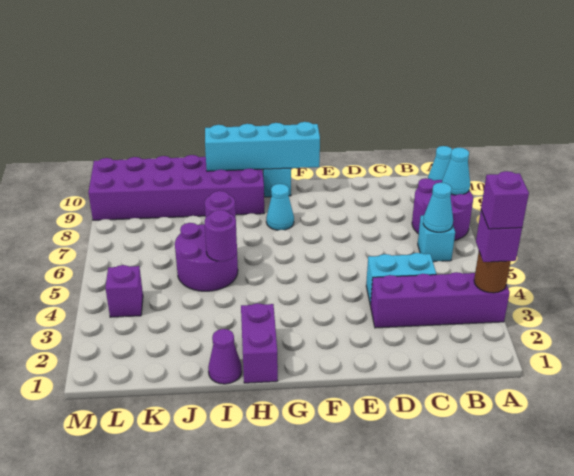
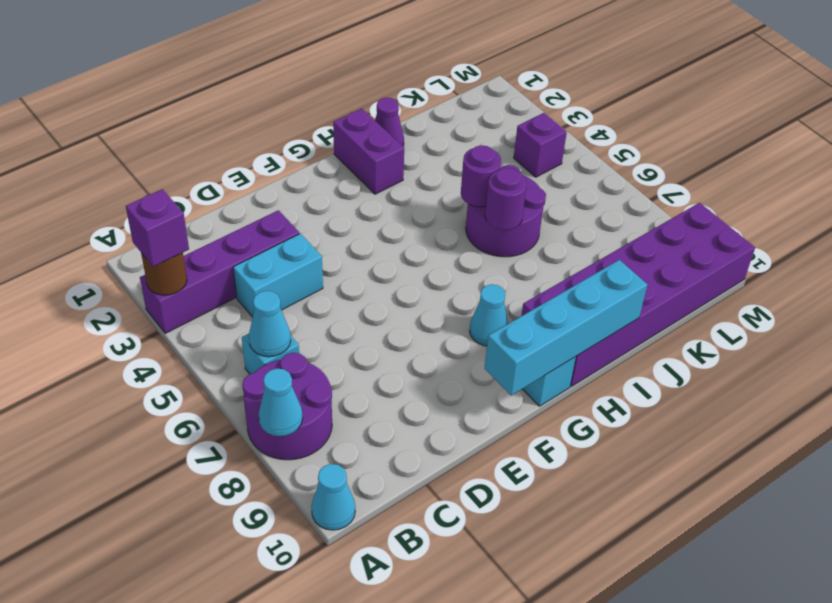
purple brick A3 level 4 -> none

